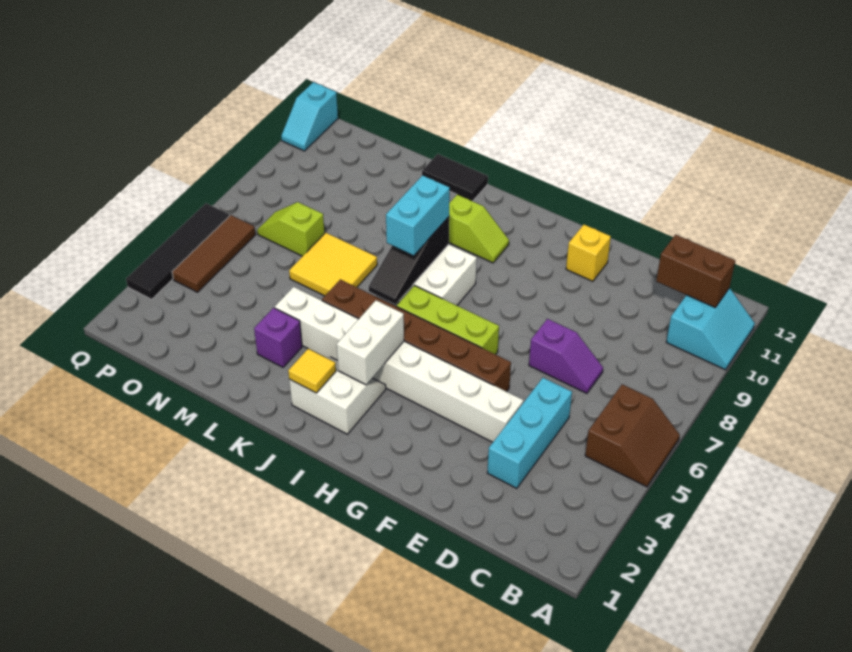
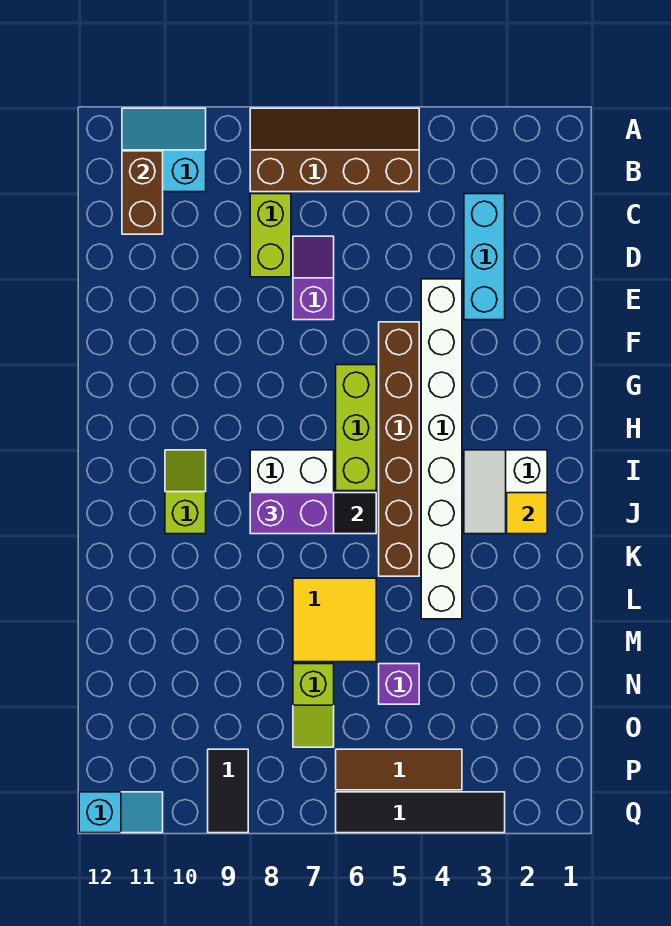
brown slope A5:B6 level 1 top B -> brown slope A5:B8 level 1 top B
none -> lime brick C8:D8 level 1
cyan brick D3:D5 level 1 -> cyan brick C3:E3 level 1
yellow brick F11 level 1 -> none
white brick I3:I4 level 2 -> none
cyan brick J7:J8 level 3 -> purple brick J7:J8 level 3
black tile K12:L12 level 1 -> black tile P9:Q9 level 1
purple brick L3 level 1 -> purple brick N5 level 1

